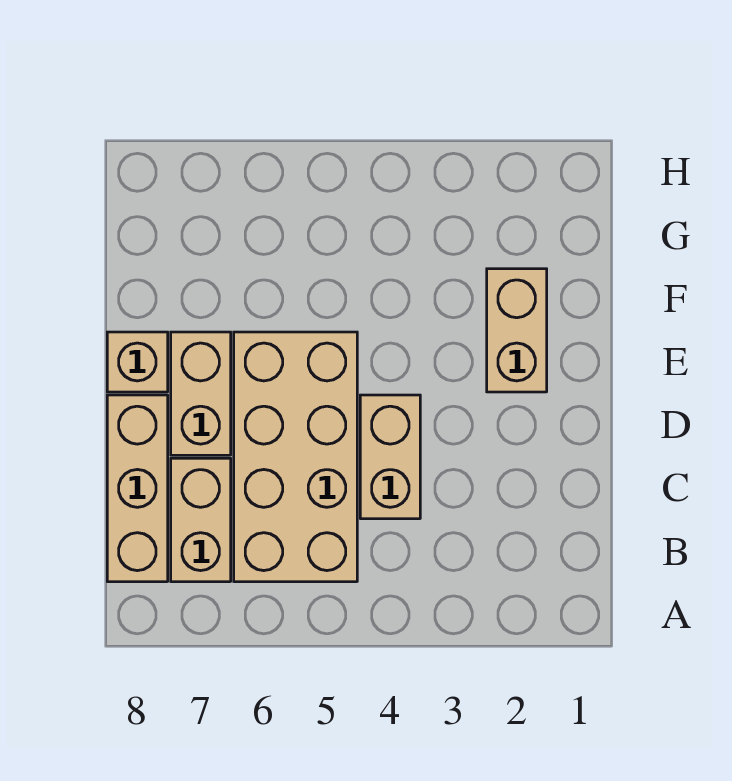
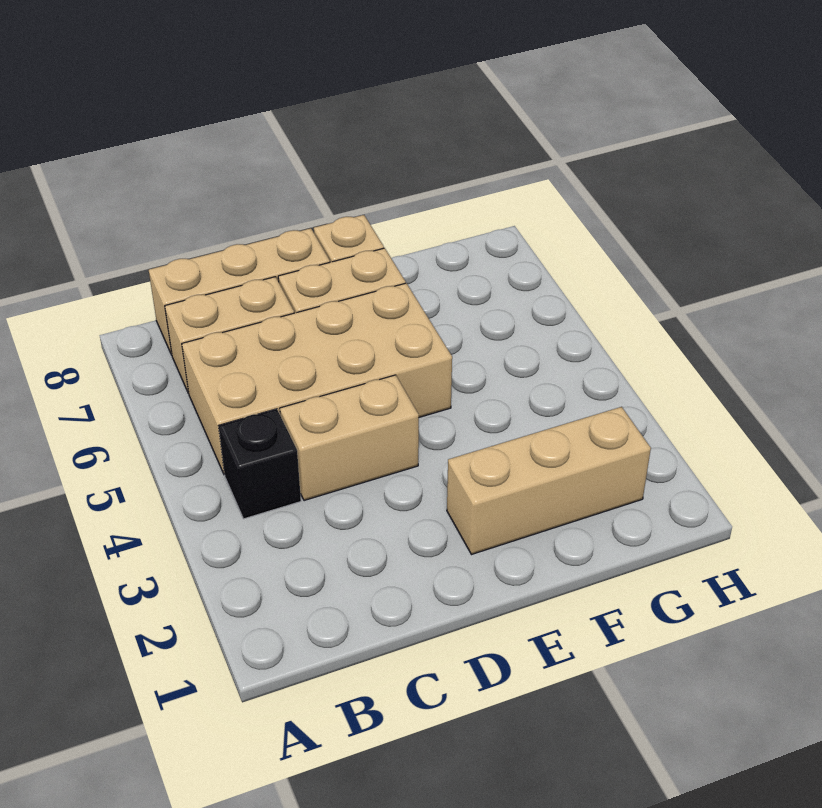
none -> black brick B4 level 1
tan brick E2:F2 level 1 -> tan brick E2:G2 level 1

